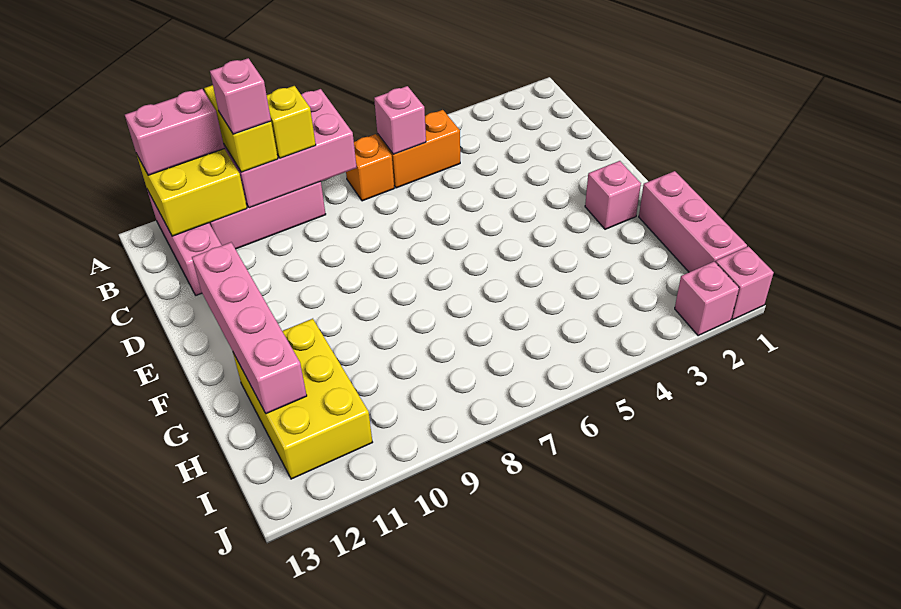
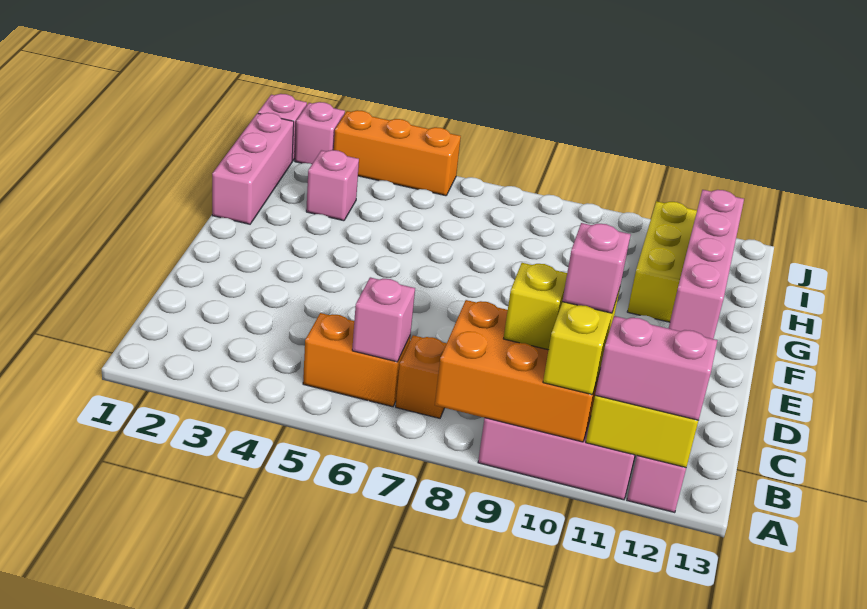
pink brick A8:B10 level 2 -> orange brick A8:B10 level 2
pink brick F2 level 1 -> pink brick H3 level 1
none -> orange brick J3:J5 level 1

